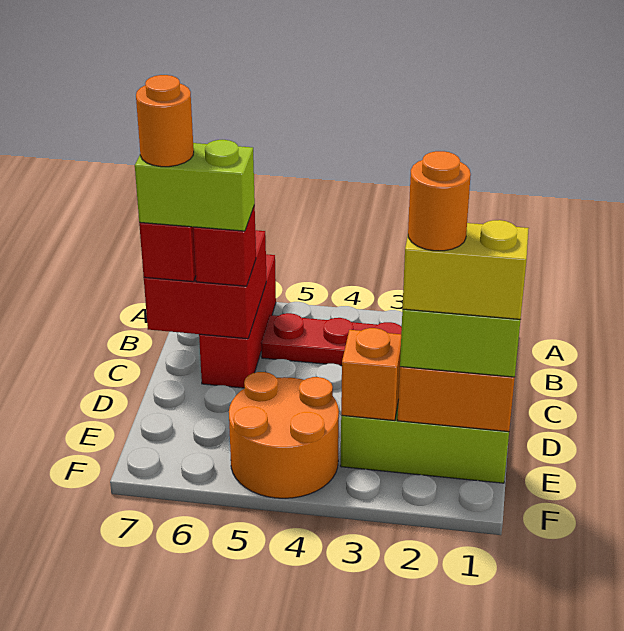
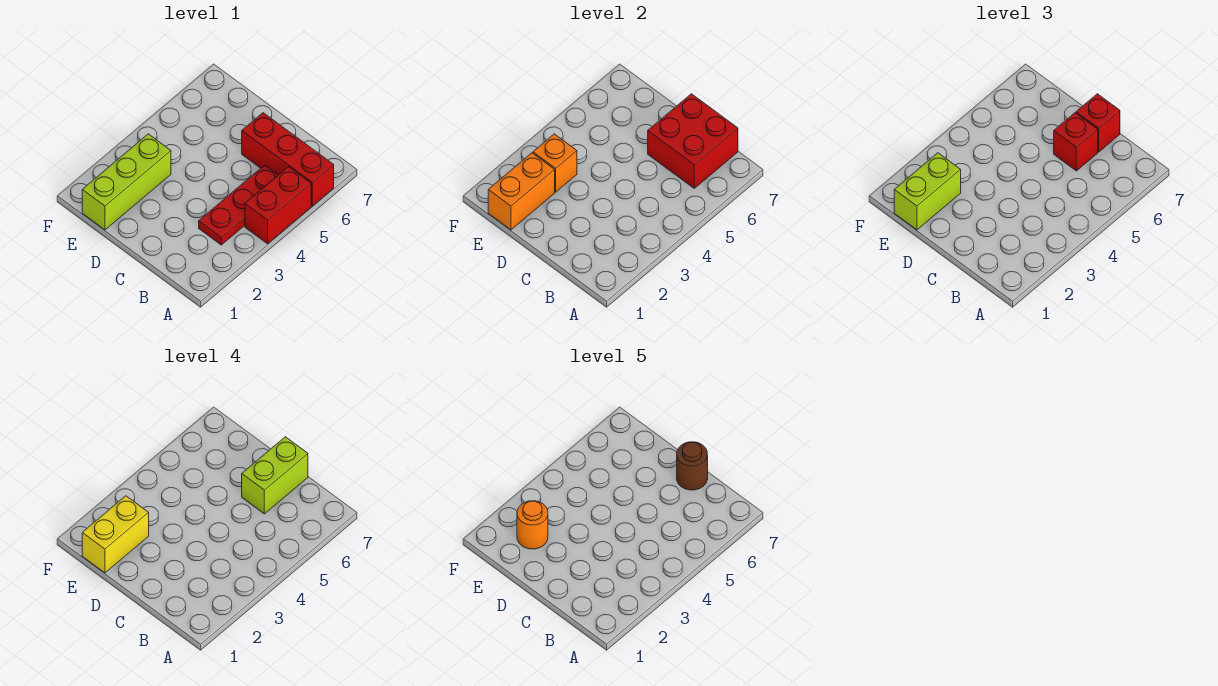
none -> red brick A4:A5 level 1
orange round brick C7 level 5 -> brown round brick C7 level 5
orange round brick E4:F5 level 1 -> none

